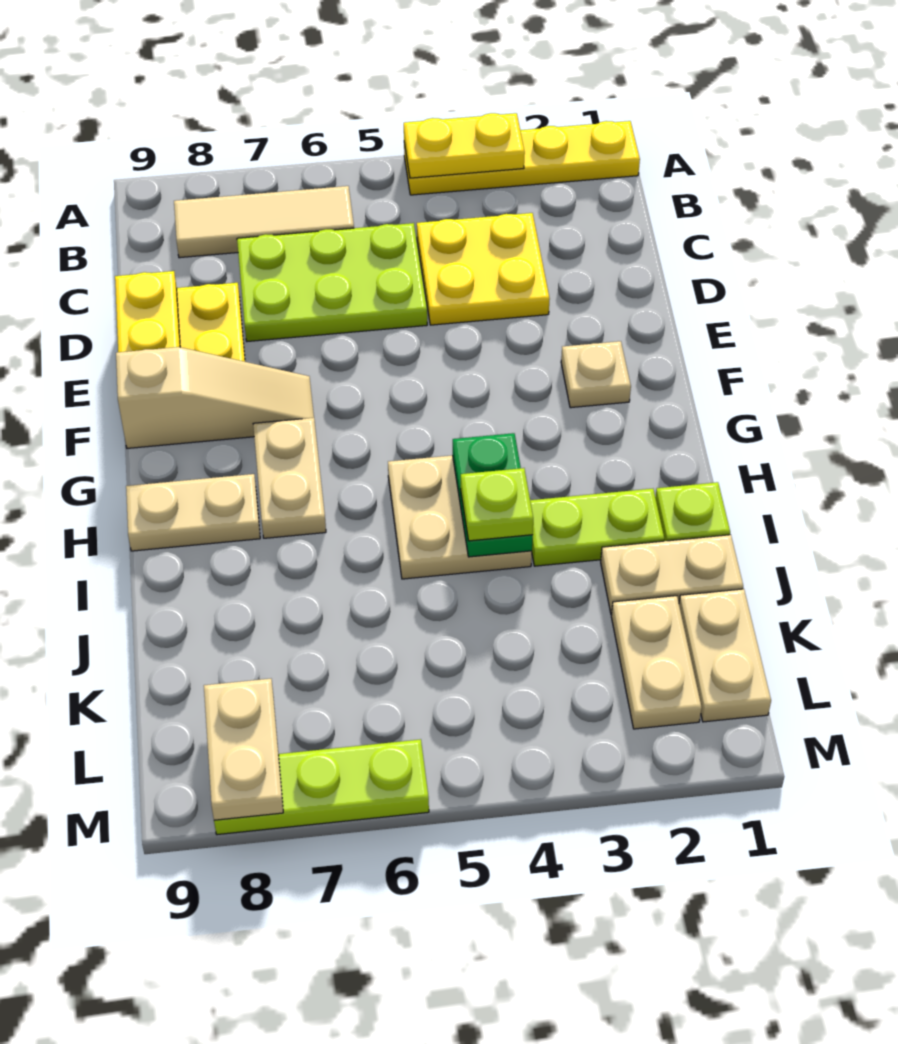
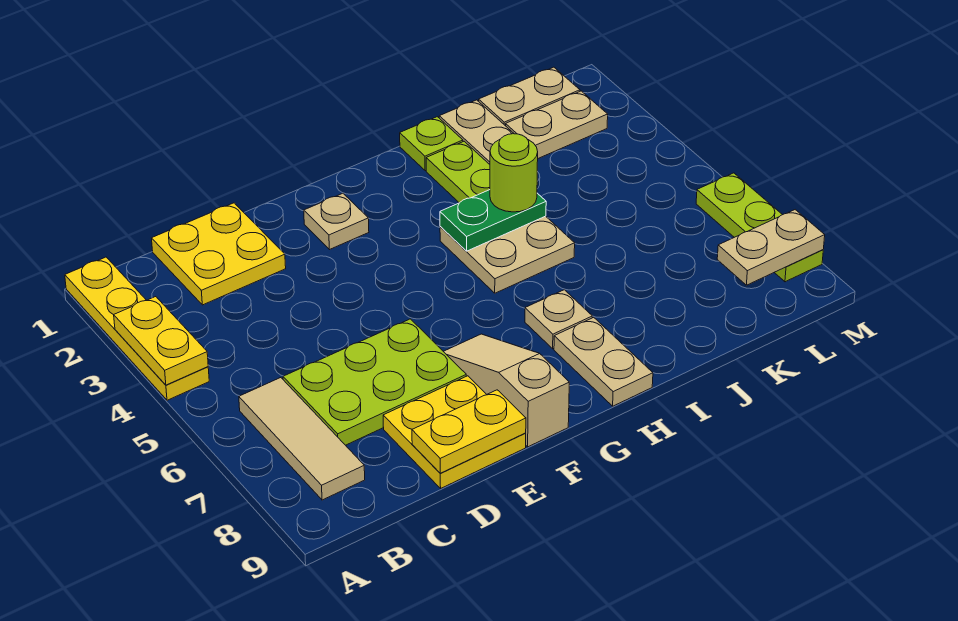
yellow plate C3:D4 level 1 -> yellow plate C1:D2 level 1
lime plate C5:D7 level 1 -> lime plate C6:E7 level 1
tan plate G7:H7 level 1 -> tan plate H7 level 1
lime plate I4 level 3 -> lime round brick I4 level 3

